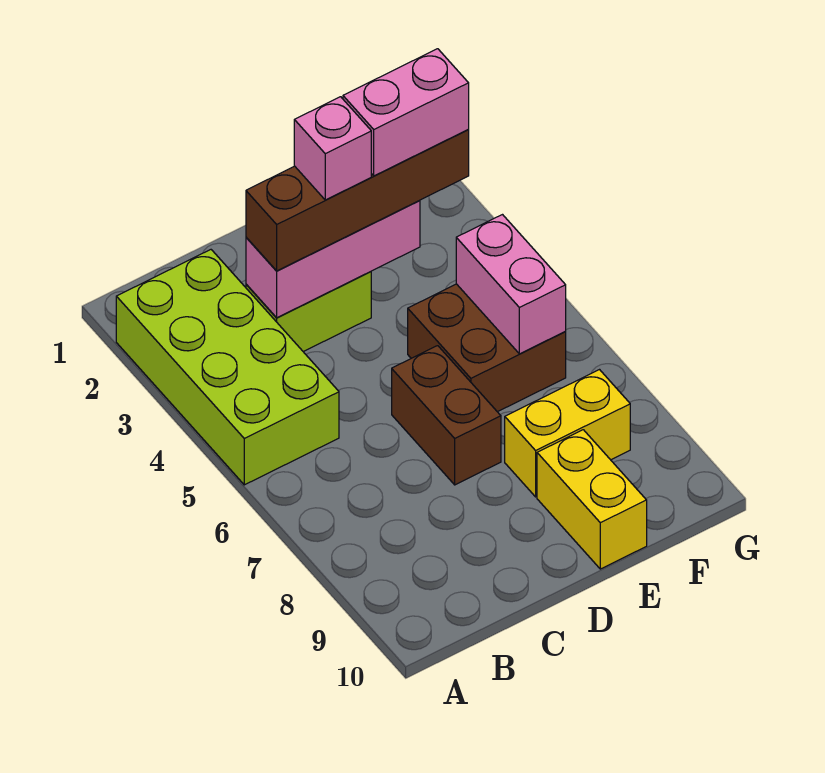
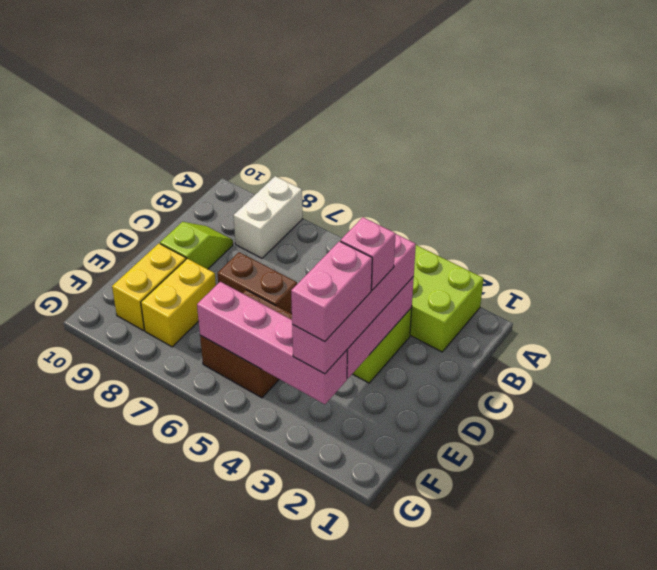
none -> white brick A8:B8 level 1
brown brick C3:F3 level 3 -> pink brick C3:F3 level 3
none -> lime slope C9:D9 level 1 top D
yellow brick E9:E10 level 1 -> yellow brick E9:F9 level 1
pink brick F5:F6 level 2 -> pink brick F3:F6 level 2

